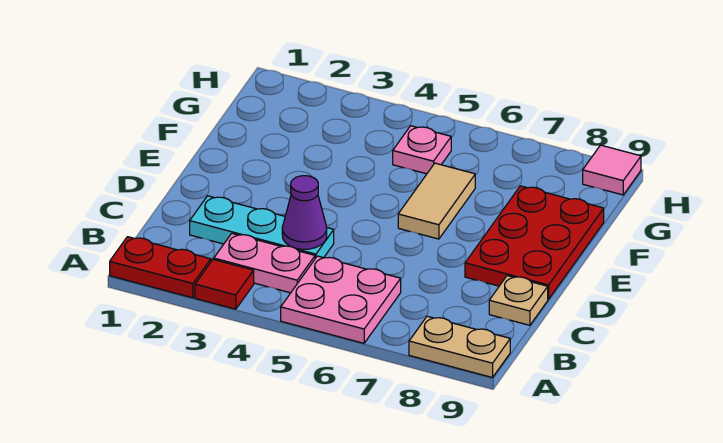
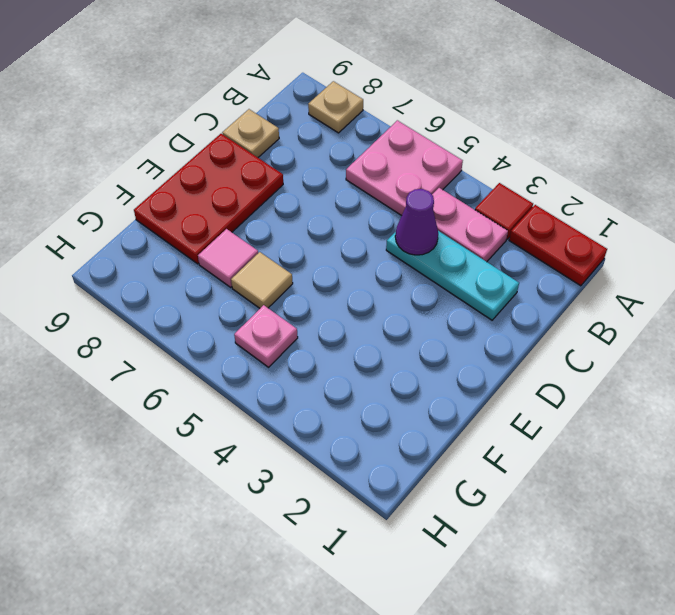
tan plate A8:A9 level 1 -> tan plate A8 level 1
tan tile E6:F6 level 1 -> tan tile F6 level 1
pink tile H9 level 1 -> pink tile F7 level 1

